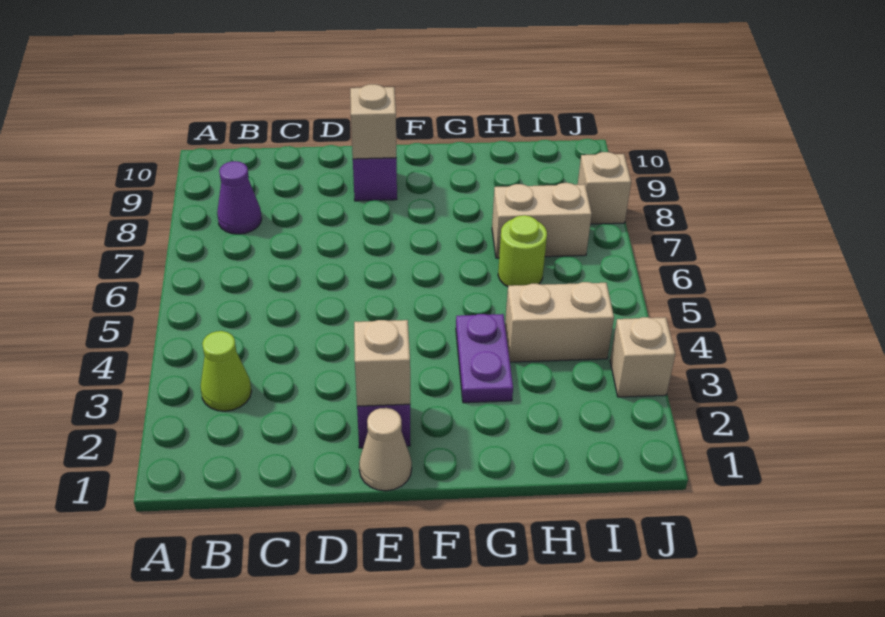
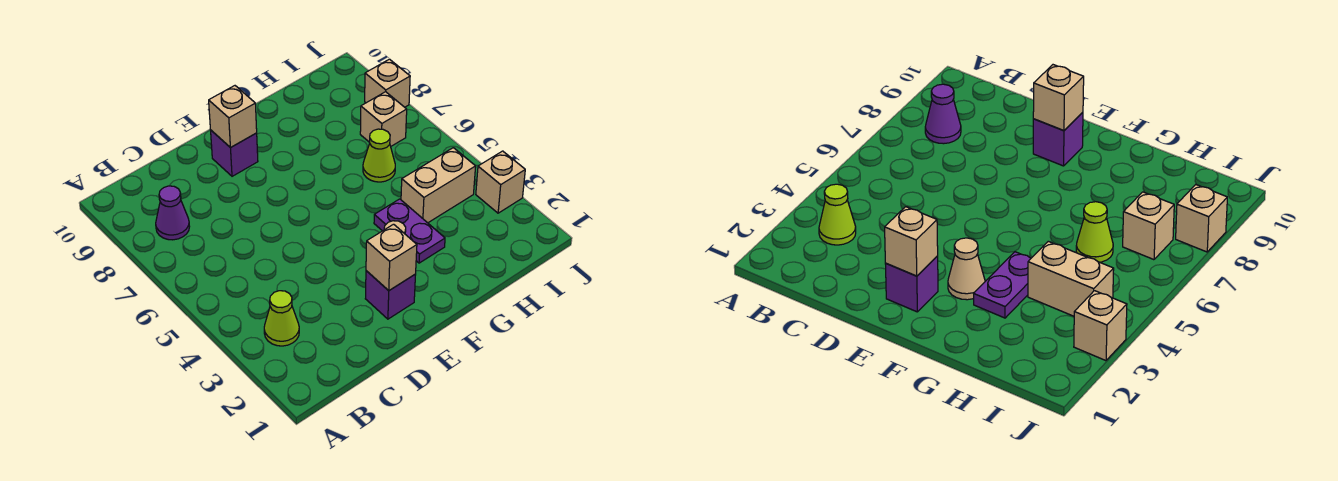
tan cone E1 level 1 -> tan cone F3 level 1
lime round brick H6 level 1 -> lime cone H6 level 1
tan brick H7:I7 level 1 -> tan brick I7 level 1

